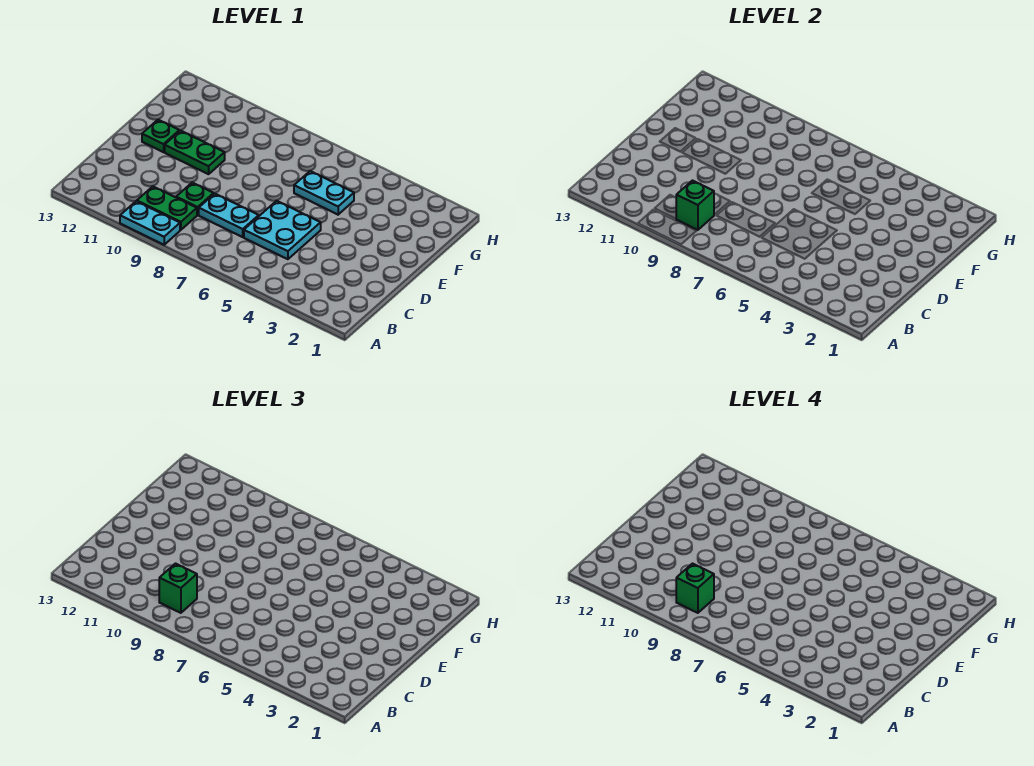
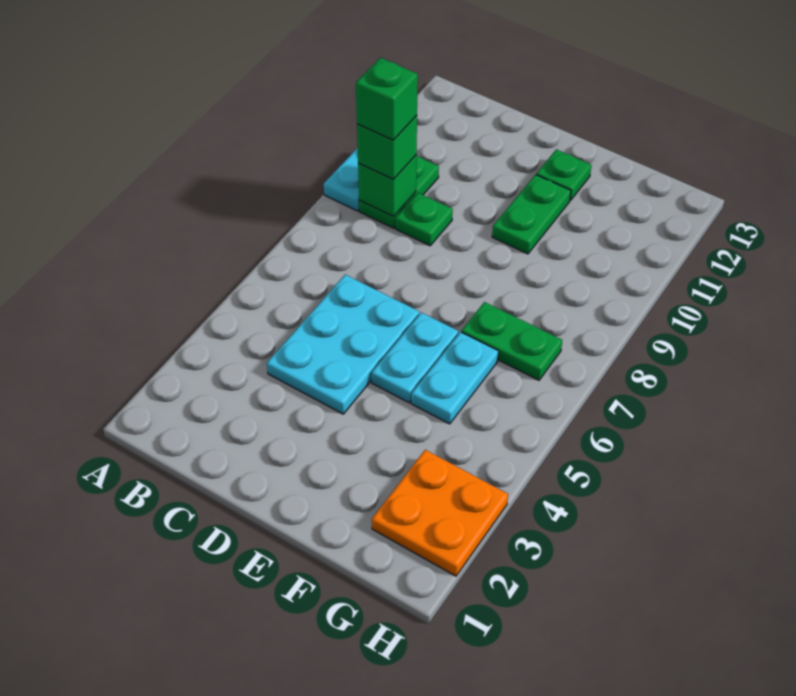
cyan plate C5:D6 level 1 -> cyan plate C4:D6 level 1
cyan plate C7:C8 level 1 -> cyan plate E5:E6 level 1
none -> green plate F7:G7 level 1
none -> orange plate G2:H3 level 1

